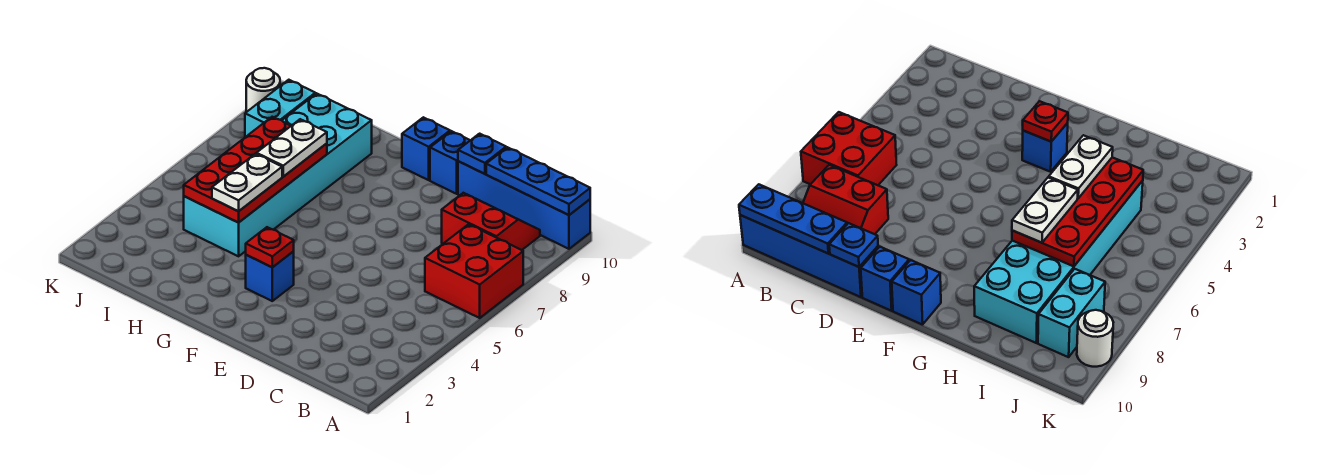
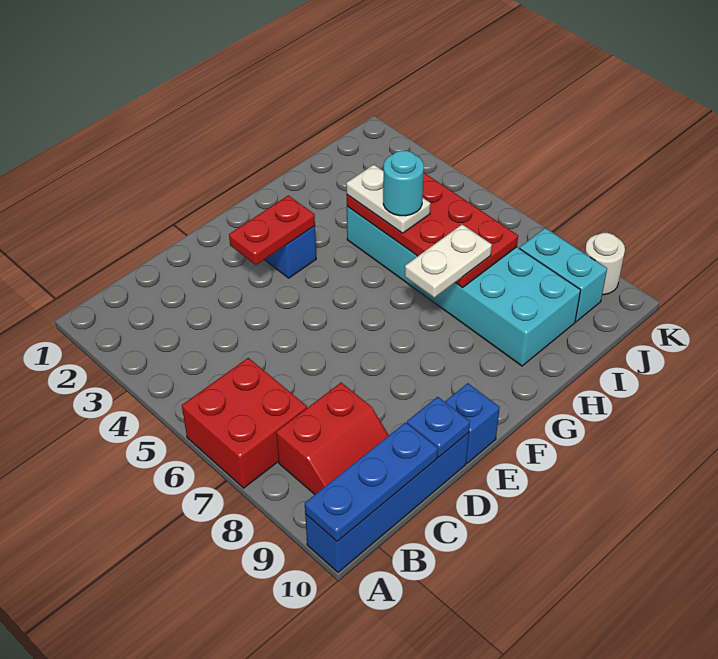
red plate F3 level 2 -> red plate E3:F3 level 2
blue brick F10 level 1 -> none
none -> cyan round brick H5 level 4
white plate H6:H7 level 3 -> white plate G7:H7 level 3

